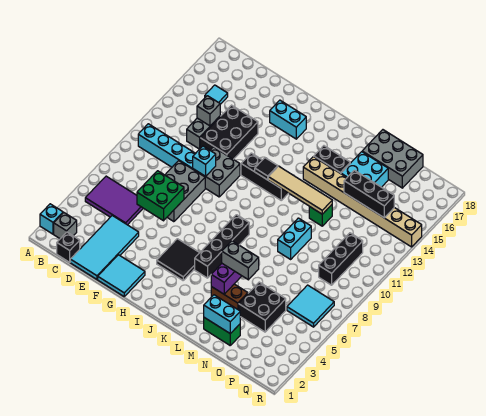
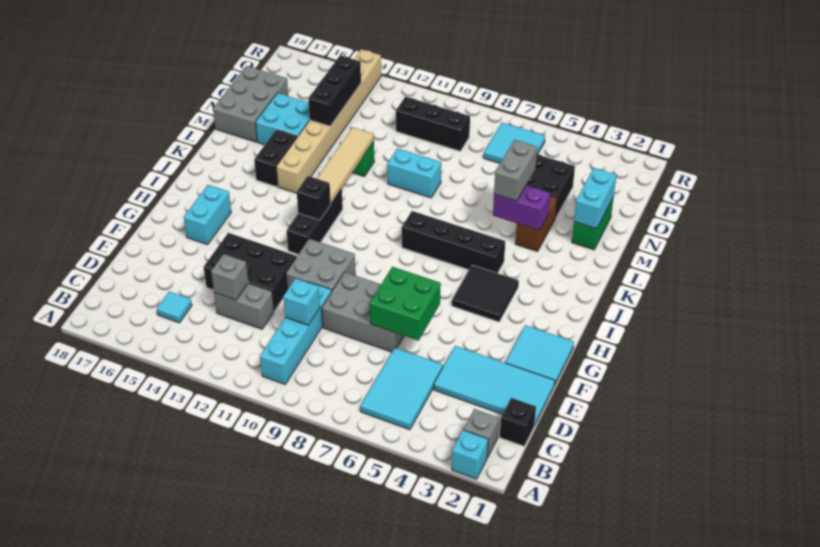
purple tile B5:D6 level 1 -> cyan tile B5:D6 level 1
cyan brick F10 level 2 -> cyan brick D10 level 2
black tile I12 level 2 -> black brick I12 level 2

